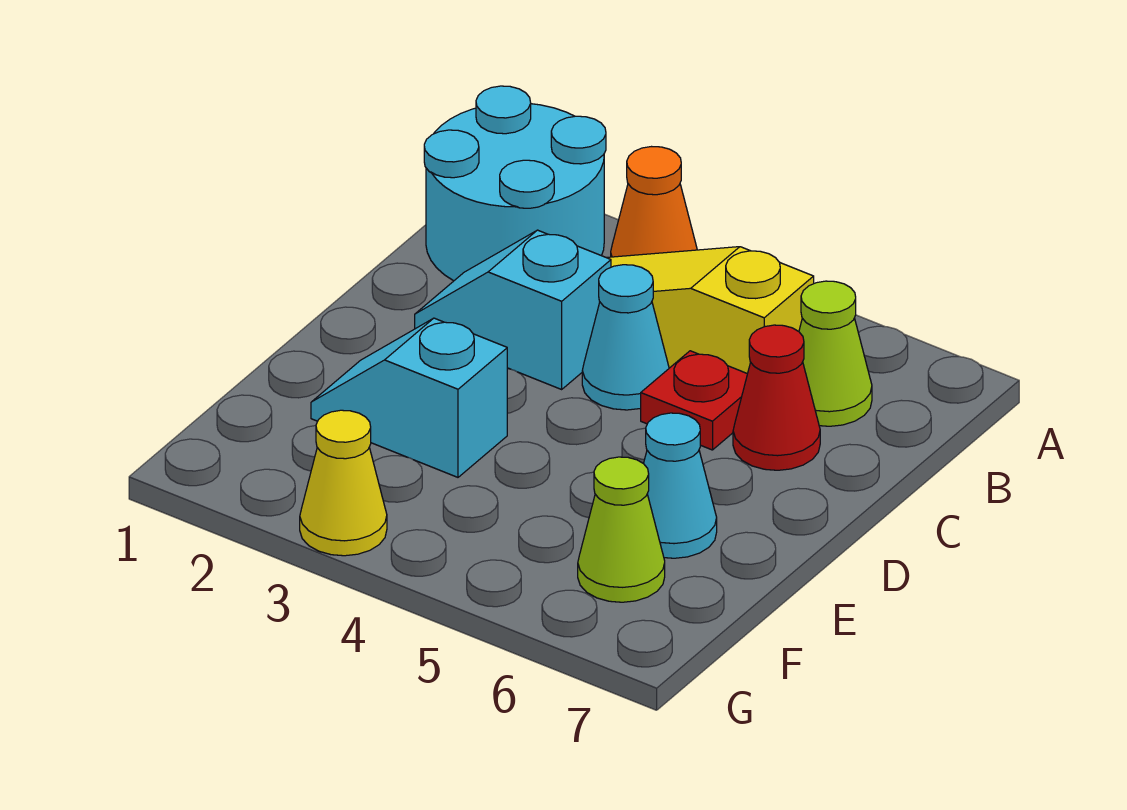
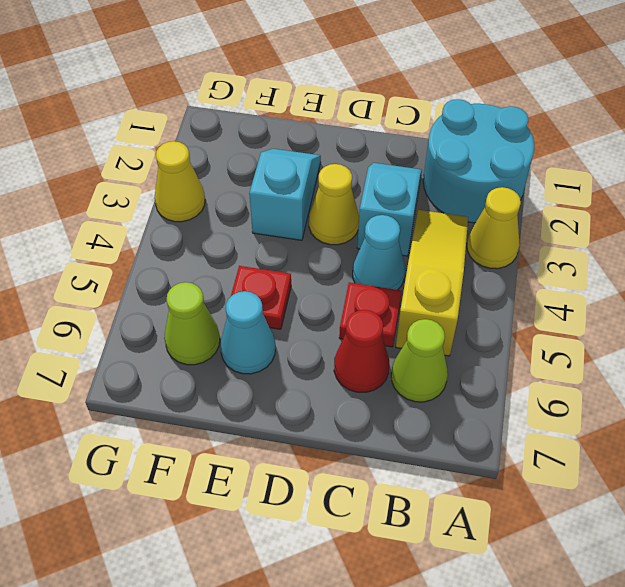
orange cone A3 level 1 -> yellow cone A3 level 1
none -> yellow cone D3 level 1
none -> red plate E5 level 1

